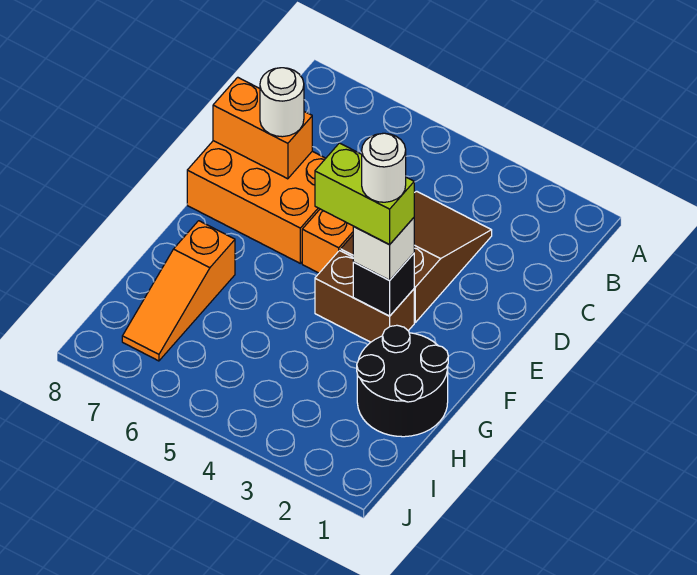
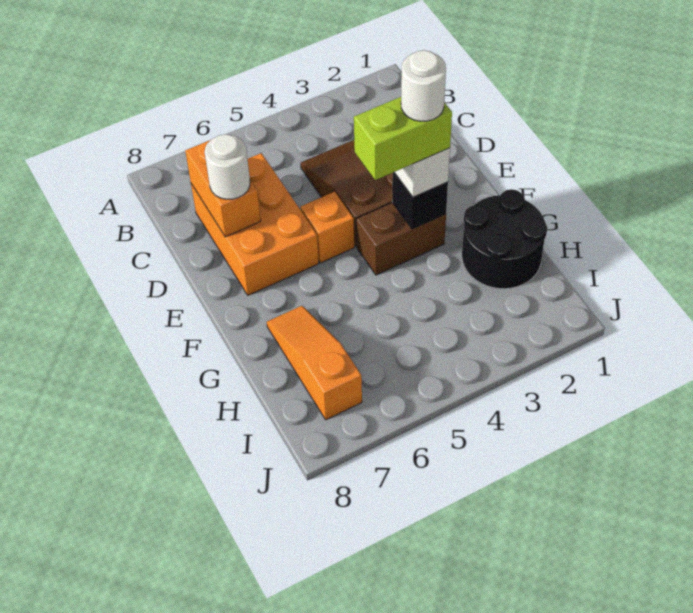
orange brick D6:E8 level 1 -> orange brick C6:E7 level 1
orange brick D7:D8 level 2 -> orange brick C7:D7 level 2
orange slope G7:I7 level 1 top G -> orange slope G7:I7 level 1 top I

